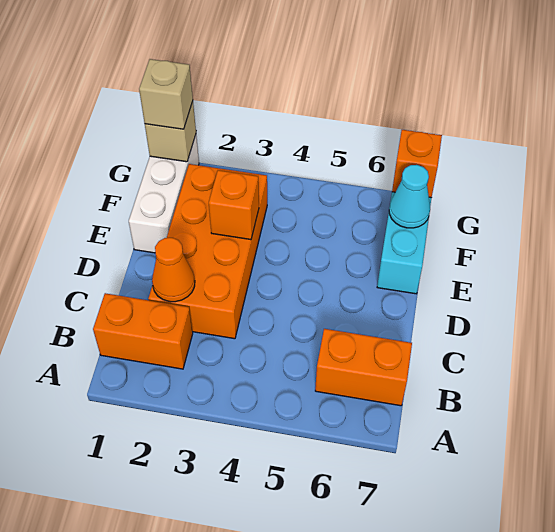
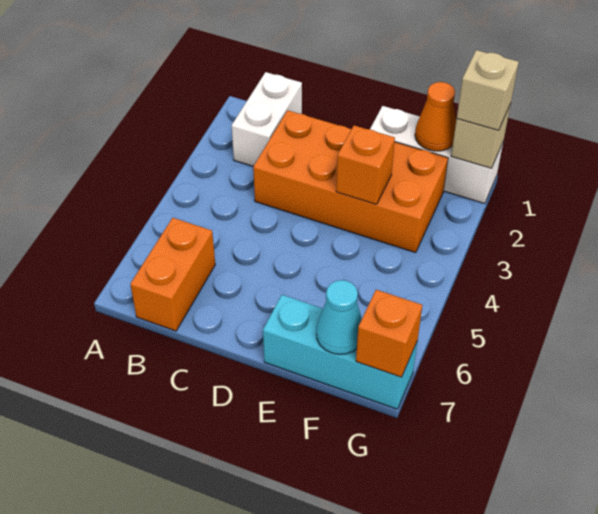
orange brick B1:B2 level 1 -> white brick B1:B2 level 1
orange cone C2 level 2 -> orange cone F1 level 2

